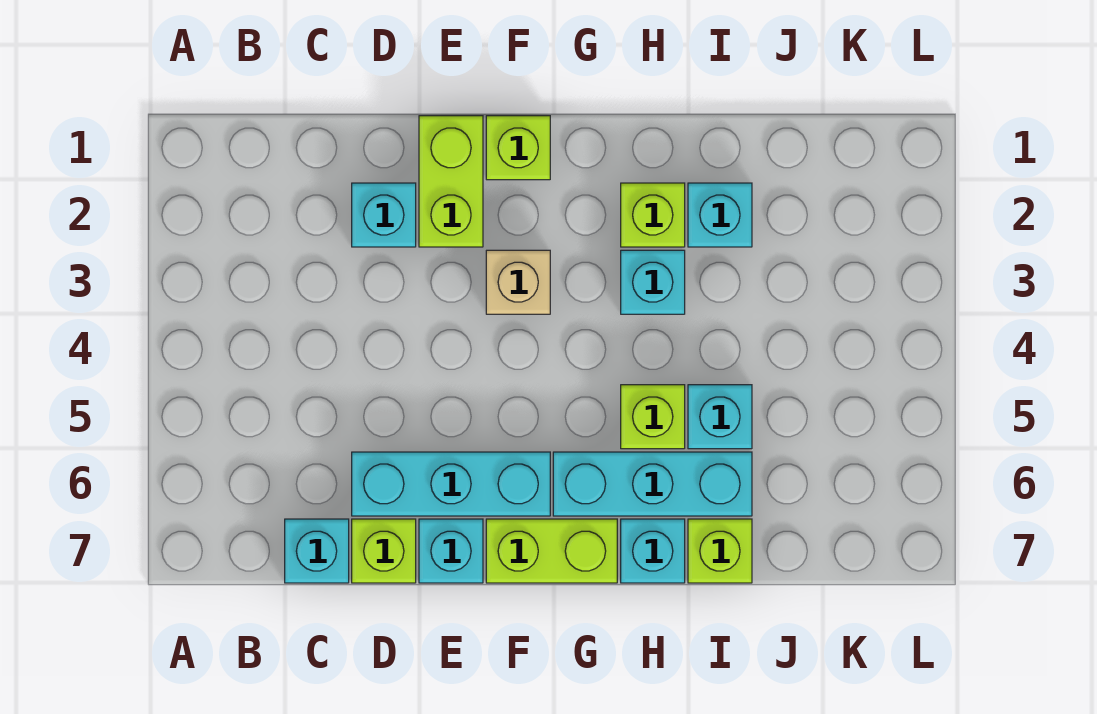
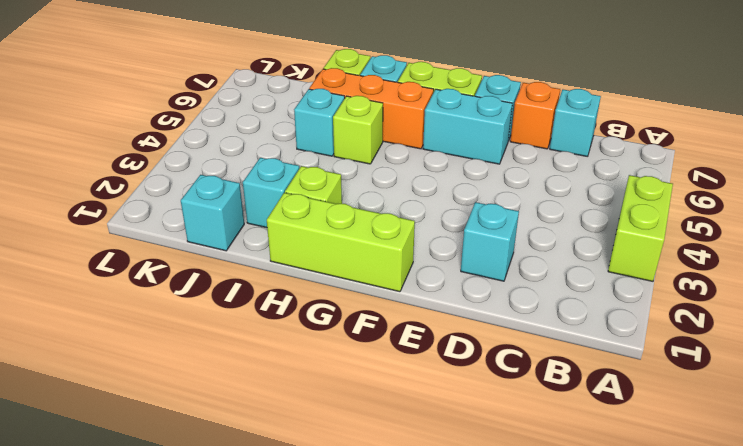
cyan brick D6:F6 level 1 -> cyan brick E6:F6 level 1
lime brick D7 level 1 -> orange brick D7 level 1
lime brick E1:E2 level 1 -> lime brick A3:A4 level 1
lime brick F1 level 1 -> lime brick F1:H1 level 1
tan brick F3 level 1 -> none
cyan brick G6:I6 level 1 -> orange brick G6:I6 level 1
cyan brick H3 level 1 -> cyan brick J1 level 1

